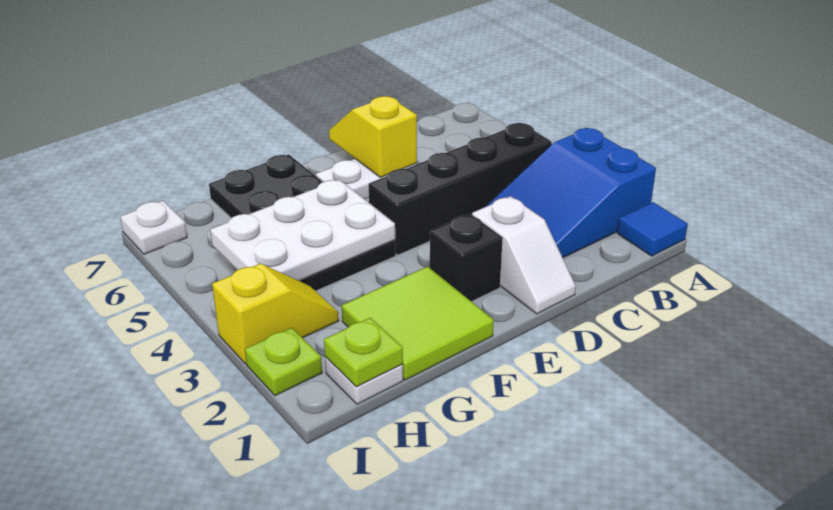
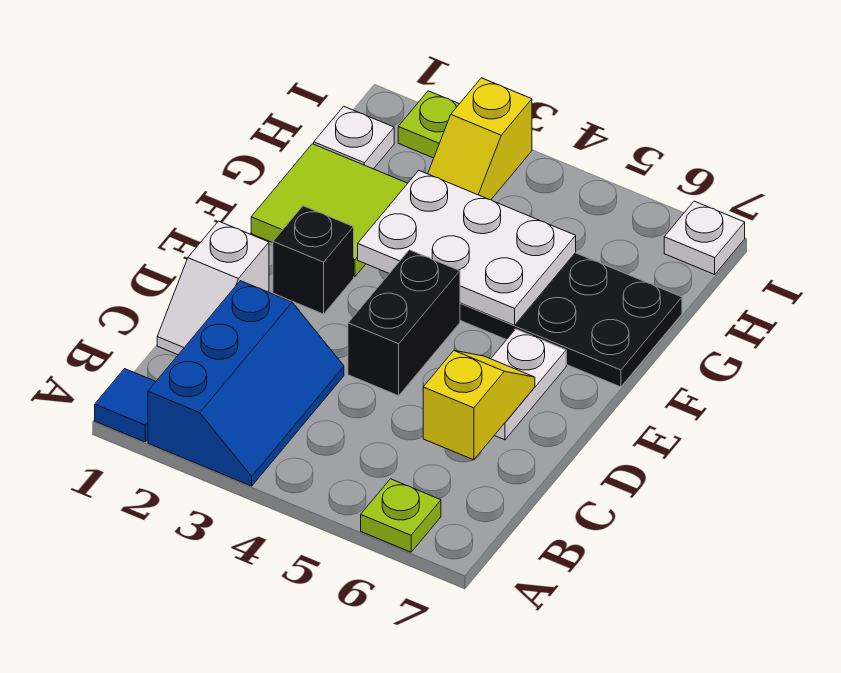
blue slope A2:C3 level 1 top A -> blue slope A2:C3 level 1 top 2
black brick B4:E4 level 1 -> black brick D4:E4 level 1
white slope D1:D2 level 1 top 2 -> white slope C1:D1 level 1 top D
yellow slope D6:D7 level 2 top 6 -> yellow slope C6:D6 level 2 top C
white plate F4:H5 level 2 -> white plate F3:G5 level 2
lime plate H1 level 2 -> lime plate A6 level 1

